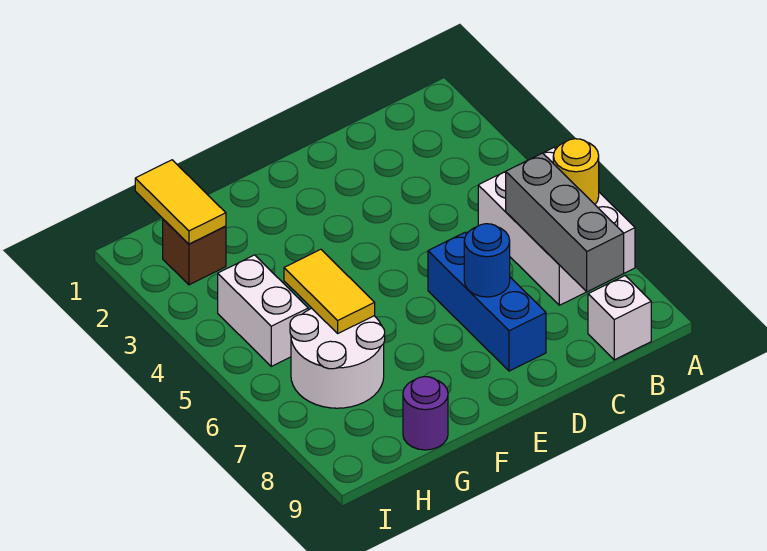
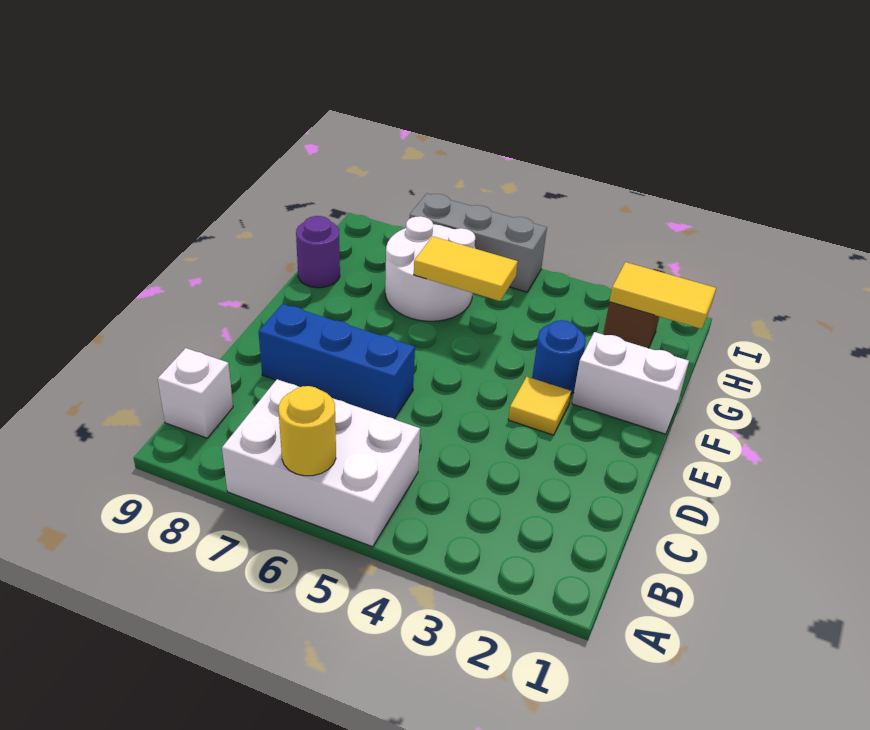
grey brick B6:B8 level 2 -> grey brick I5:I7 level 1
blue round brick D7 level 2 -> blue round brick F3 level 1
none -> yellow tile E3 level 1
white brick H4:H5 level 1 -> white brick F1:F2 level 1

